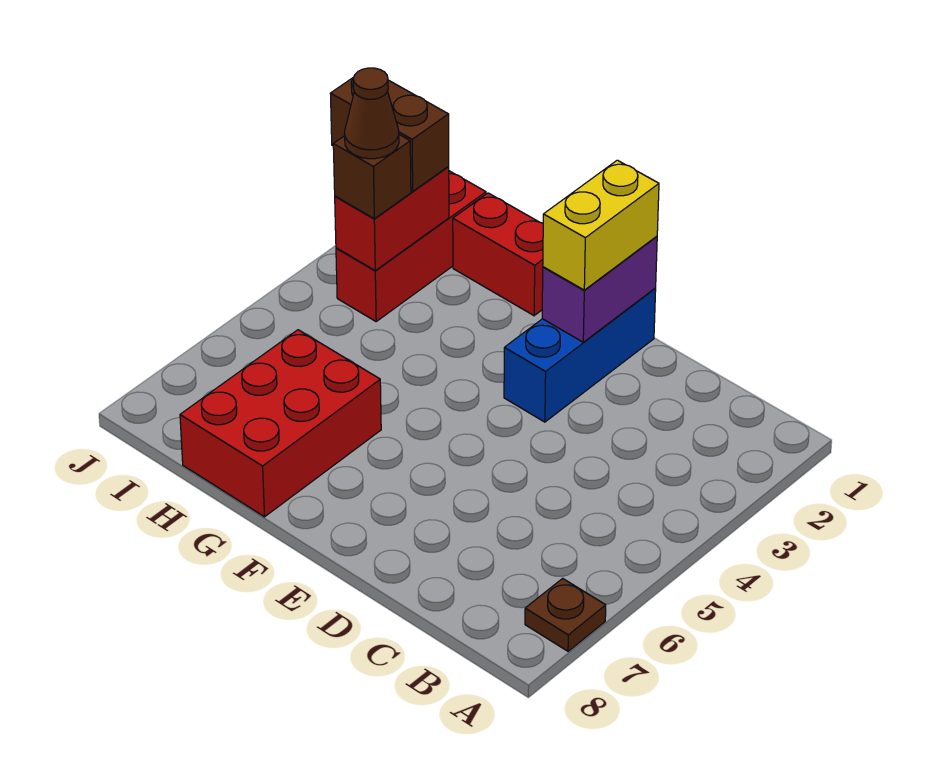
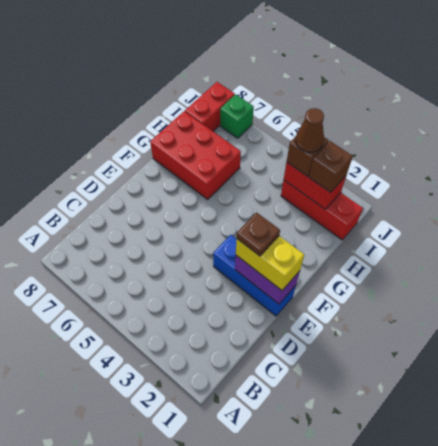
brown plate A7 level 1 -> brown plate E2 level 4
red brick G1:H1 level 1 -> red brick I8:J8 level 1
brown brick I2:J2 level 3 -> brown brick I2 level 3
none -> green brick J7 level 1

